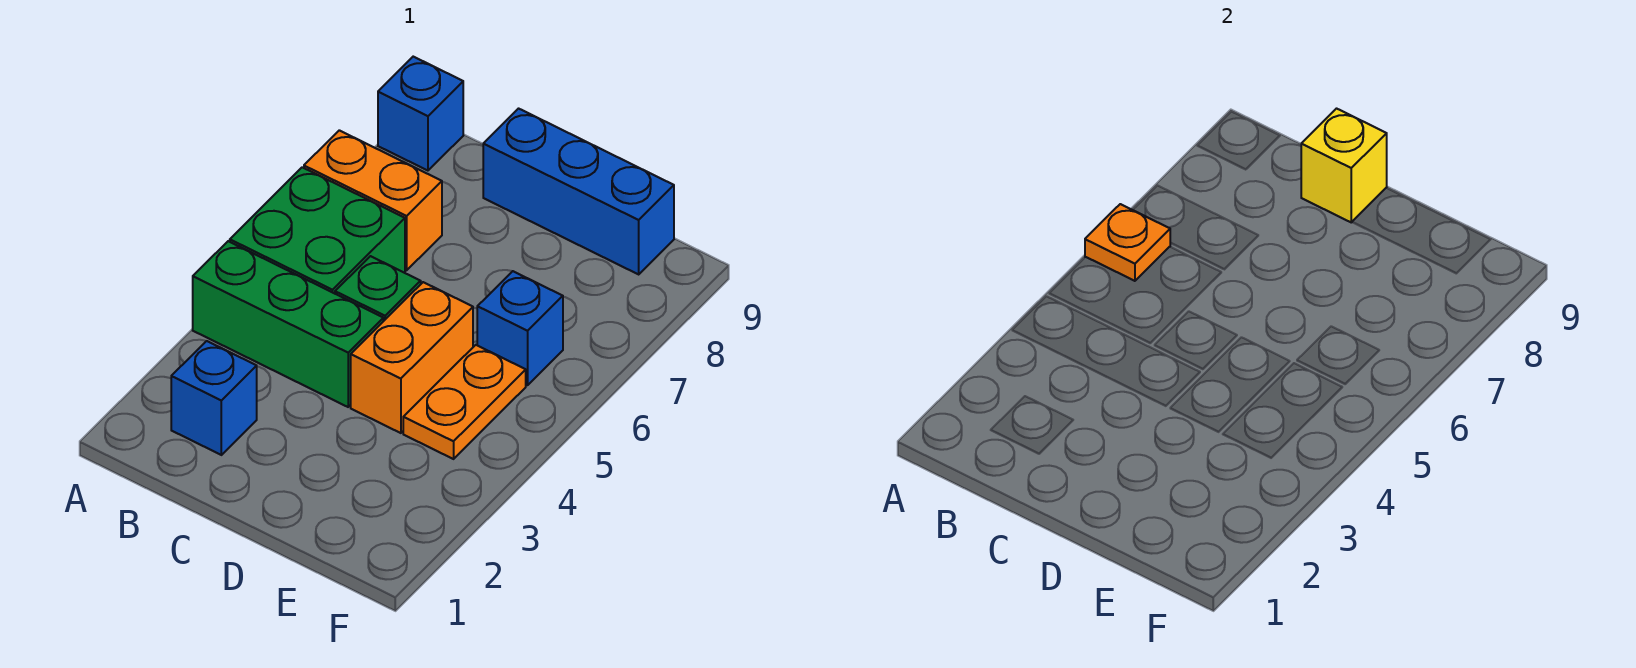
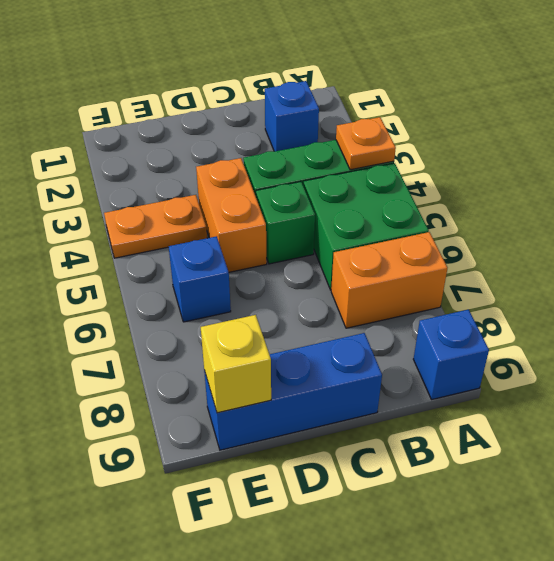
orange plate A6 level 2 -> orange plate A4 level 2
yellow brick C9 level 2 -> yellow brick E9 level 2
orange plate E4:E5 level 1 -> orange plate E4:F4 level 1

